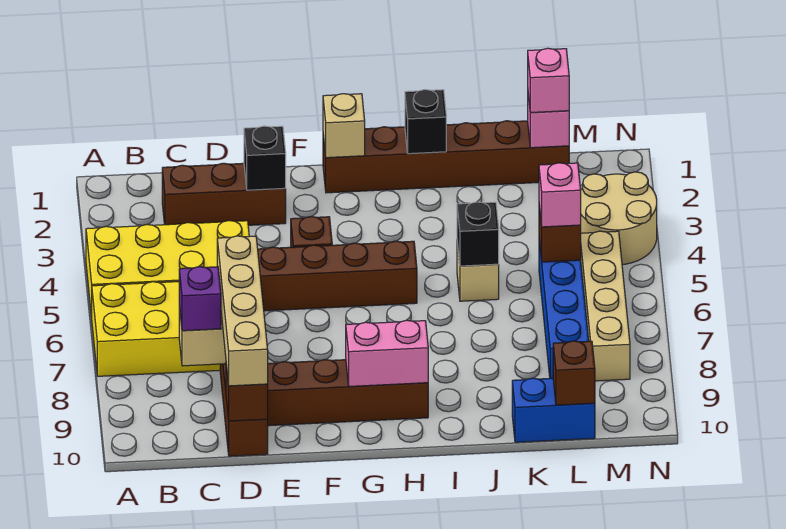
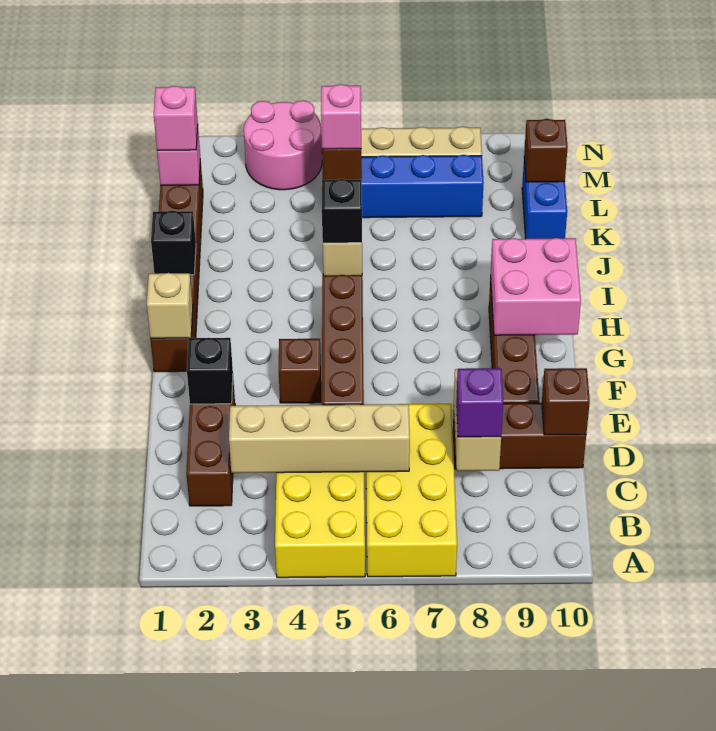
tan brick D7:D10 level 3 -> tan brick C3:C6 level 2
pink brick G9:H9 level 2 -> pink brick G9:H10 level 2
tan round brick M3:N4 level 1 -> pink round brick M3:N4 level 1

